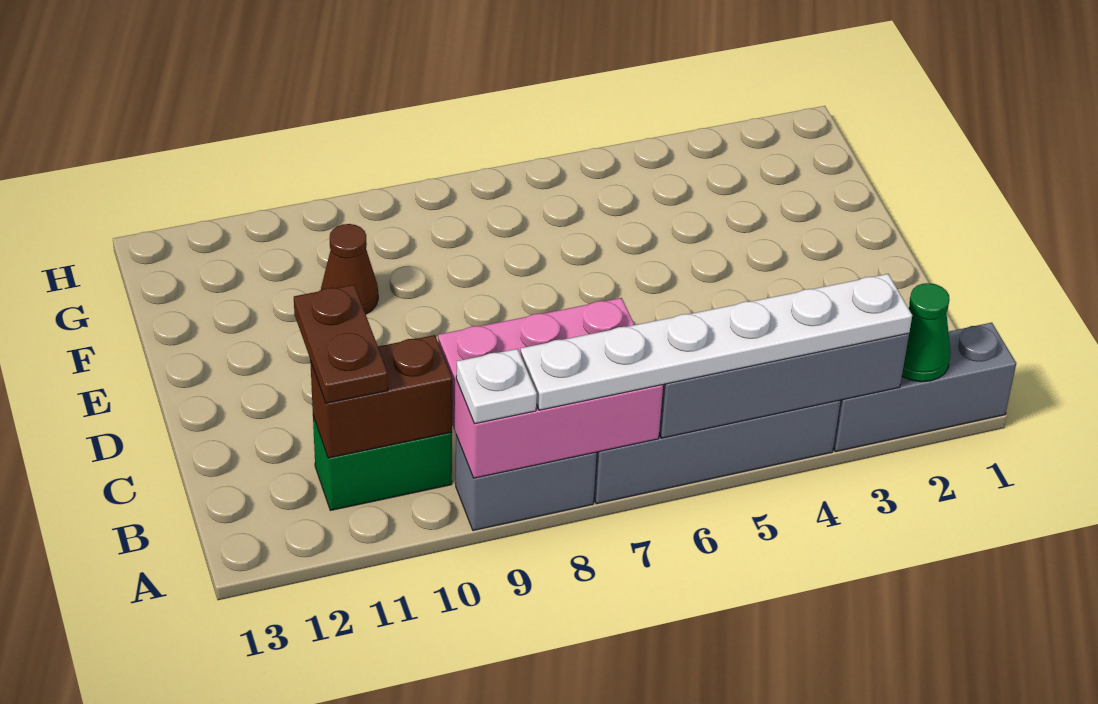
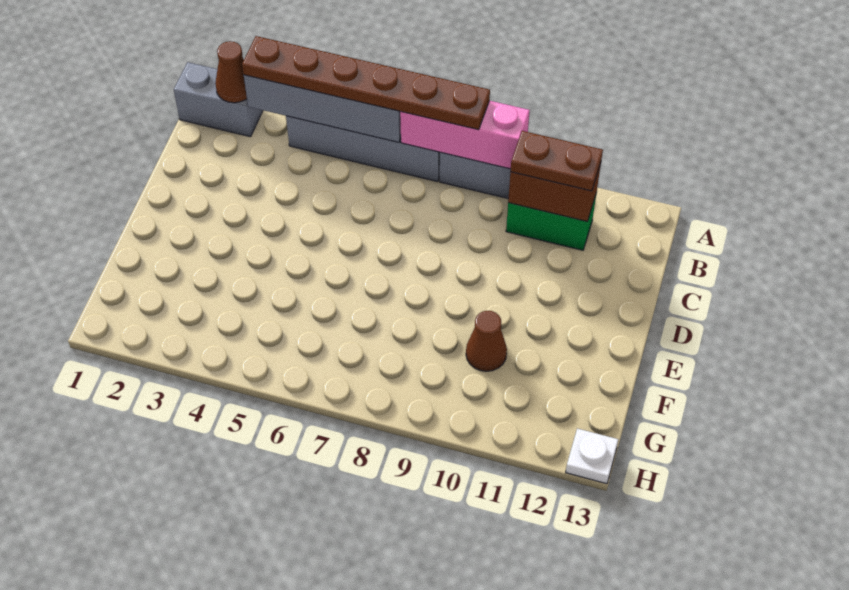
grey brick A1:A3 level 1 -> grey brick A1:A2 level 1
green cone A2 level 2 -> brown cone A2 level 2
white plate A3:A8 level 3 -> brown plate A3:A8 level 3
pink brick A7:B9 level 2 -> pink brick A7:A9 level 2
white plate A9 level 3 -> white plate H13 level 1
brown plate B11:C11 level 3 -> brown plate B10:B11 level 3

